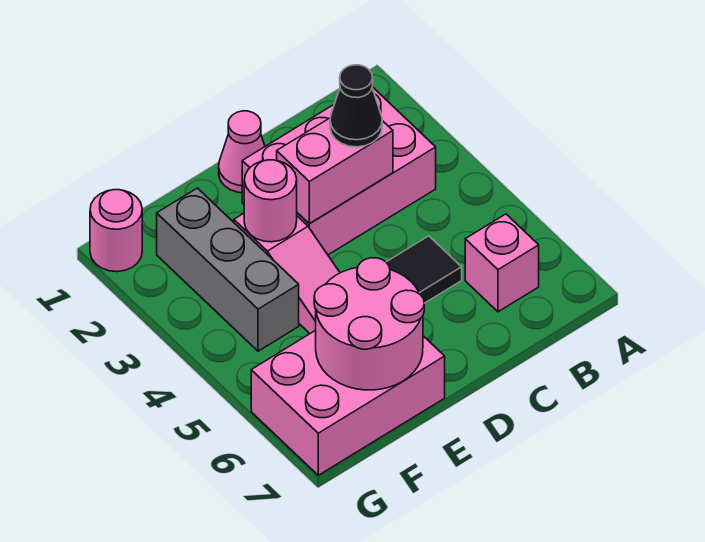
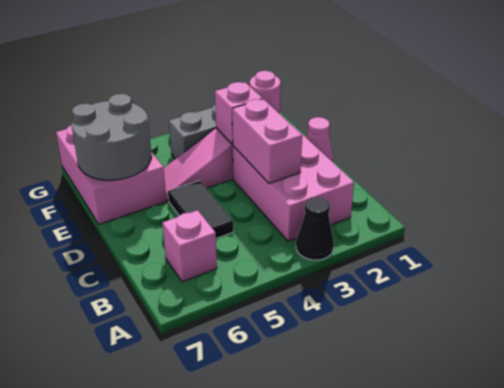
black cone C3 level 3 -> black cone A3 level 1
pink round brick E3 level 2 -> pink brick E3 level 2
pink round brick E6:F7 level 2 -> grey round brick E6:F7 level 2

